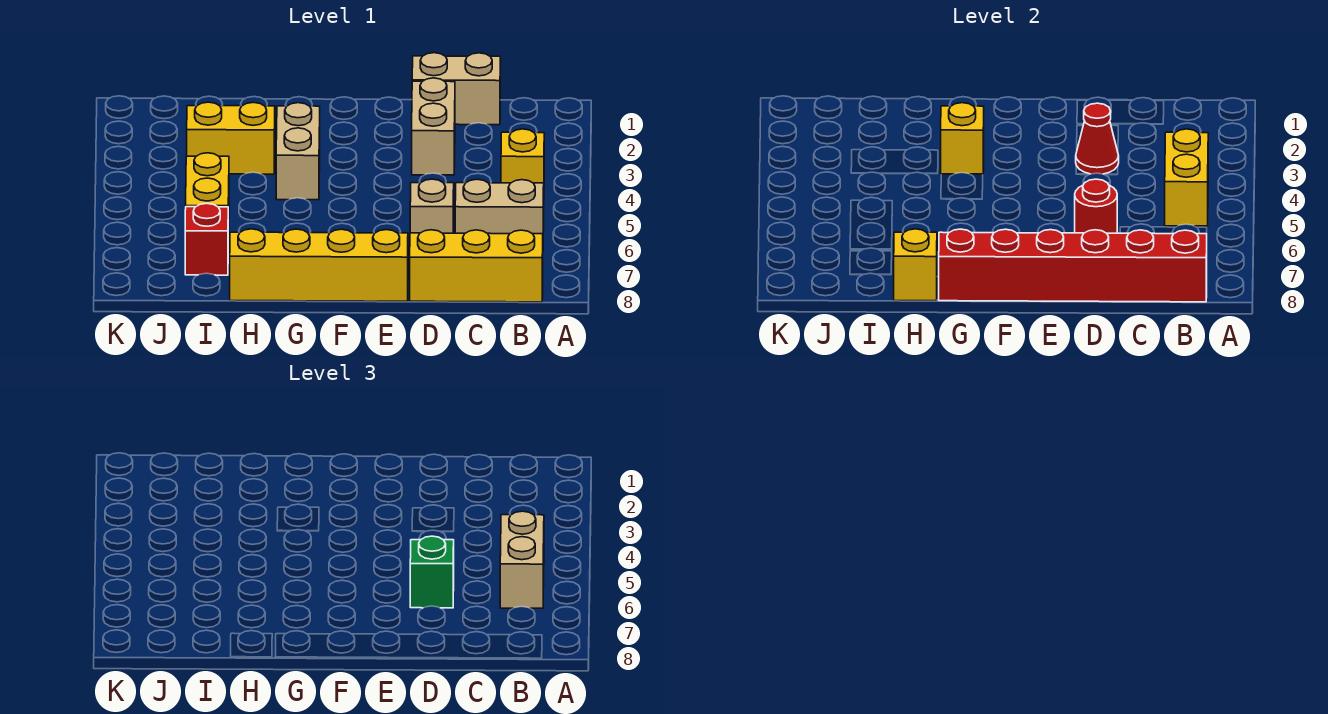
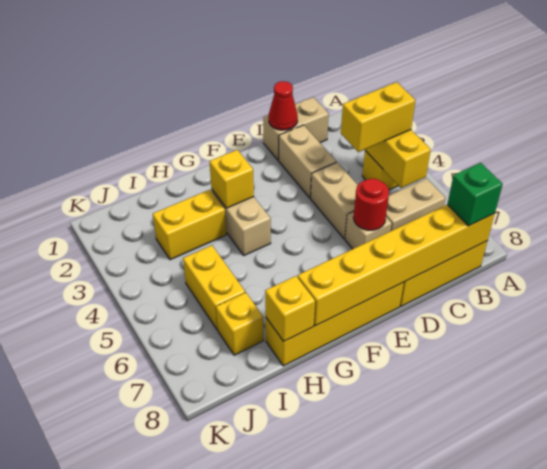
none -> yellow brick B4:C4 level 3
tan brick B5:B6 level 3 -> tan brick D4:D5 level 1
red brick B8:G8 level 2 -> yellow brick B8:G8 level 2
red cone D3 level 2 -> red cone D1 level 2
green brick D6 level 3 -> green brick B8 level 3
red brick I7 level 1 -> yellow brick I7 level 1

